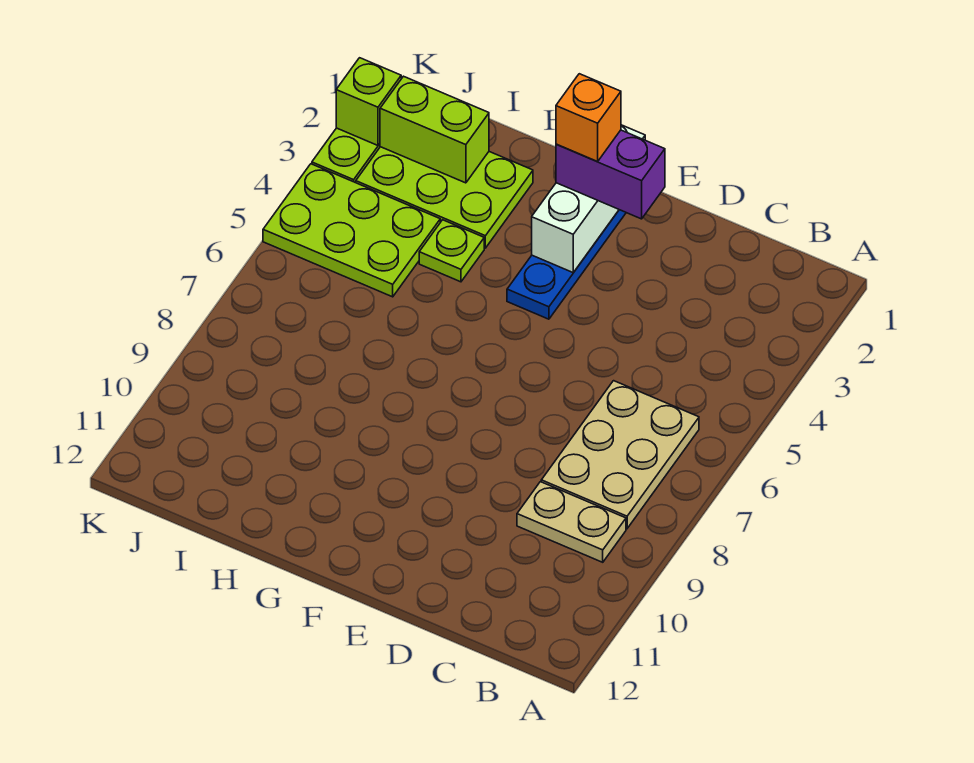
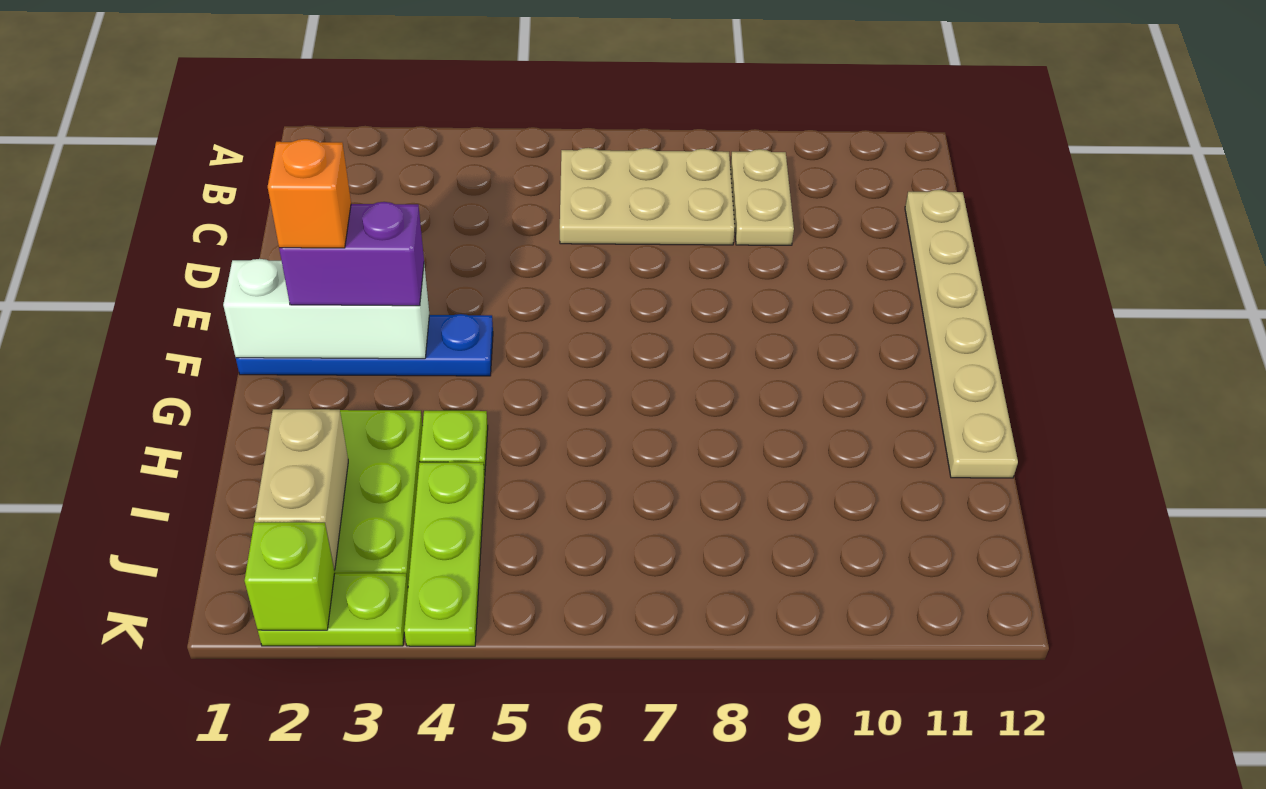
none -> tan plate C12:H12 level 1
purple brick E2:F2 level 3 -> purple brick F2:F3 level 3
lime brick I2:J2 level 2 -> tan brick I2:J2 level 2
lime plate I4:K5 level 1 -> lime plate I4:K4 level 1

